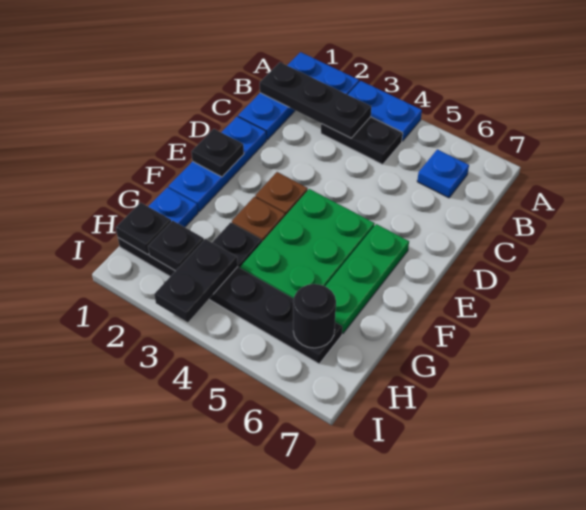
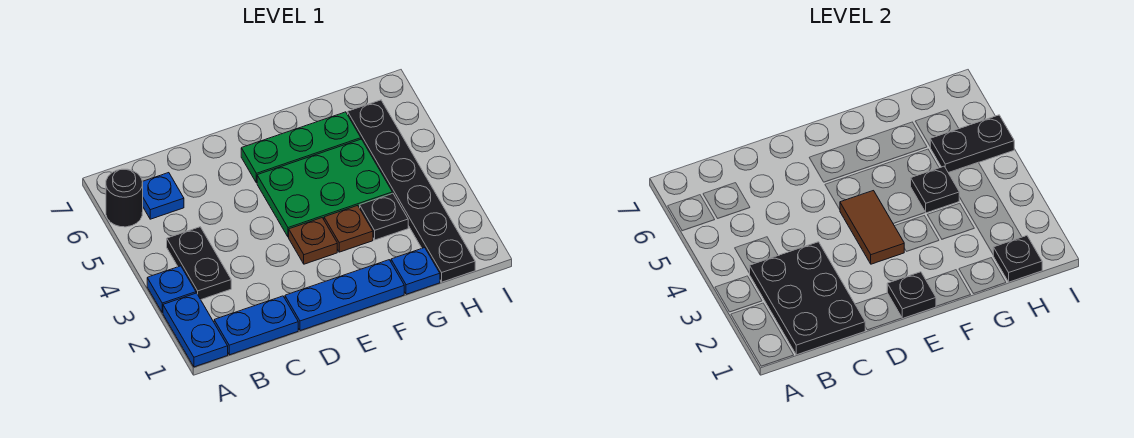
blue plate A3:A4 level 1 -> blue plate A3 level 1
black plate B1:B3 level 2 -> black plate B1:C3 level 2
none -> brown tile E3:E4 level 2
black plate H2 level 2 -> black plate G4 level 2
black plate H3:I3 level 2 -> black plate H5:I5 level 2
black round brick H6 level 2 -> black round brick A6 level 1

